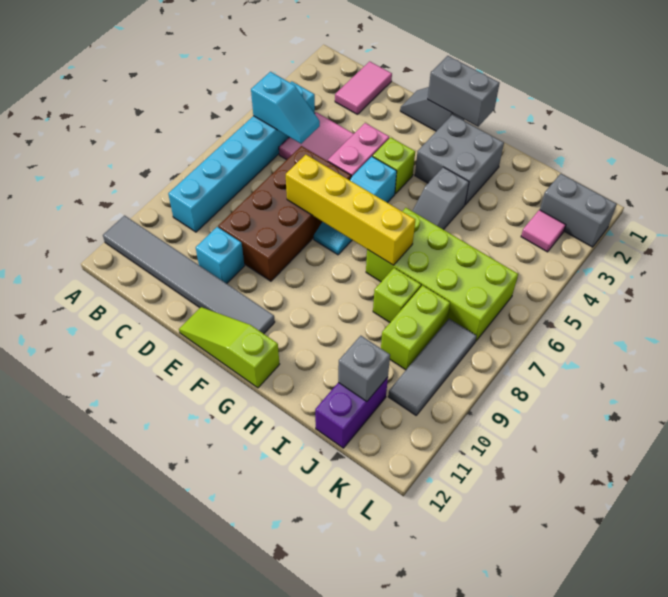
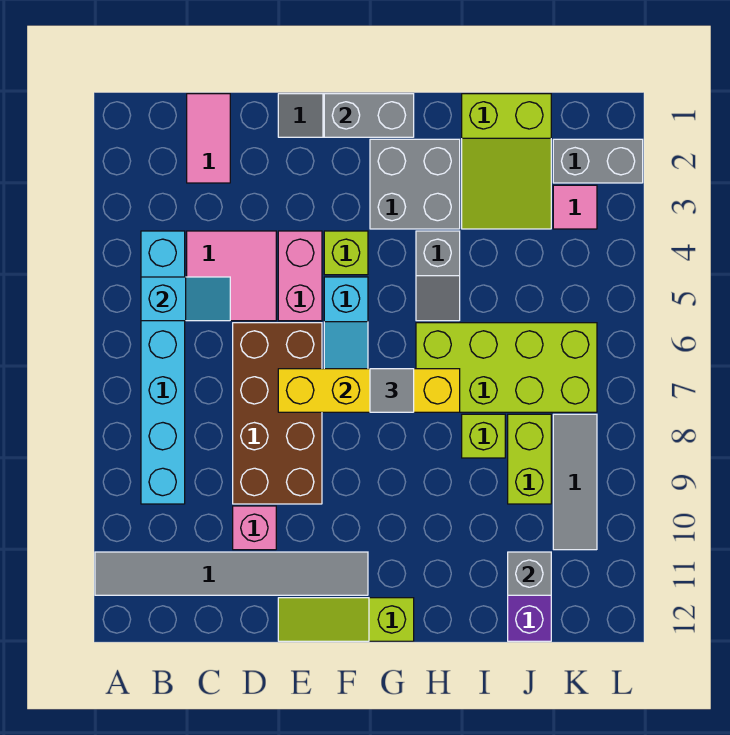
cyan brick D10 level 1 -> pink brick D10 level 1
none -> grey tile G7 level 3
none -> lime slope I1:J3 level 1 top 1

